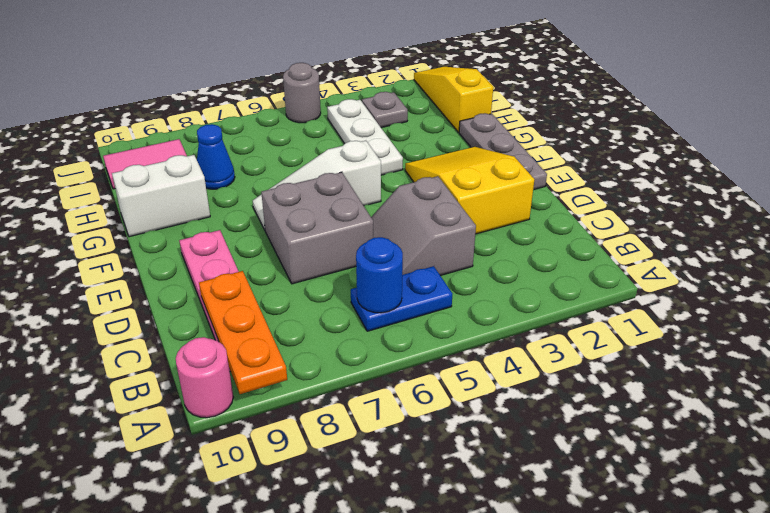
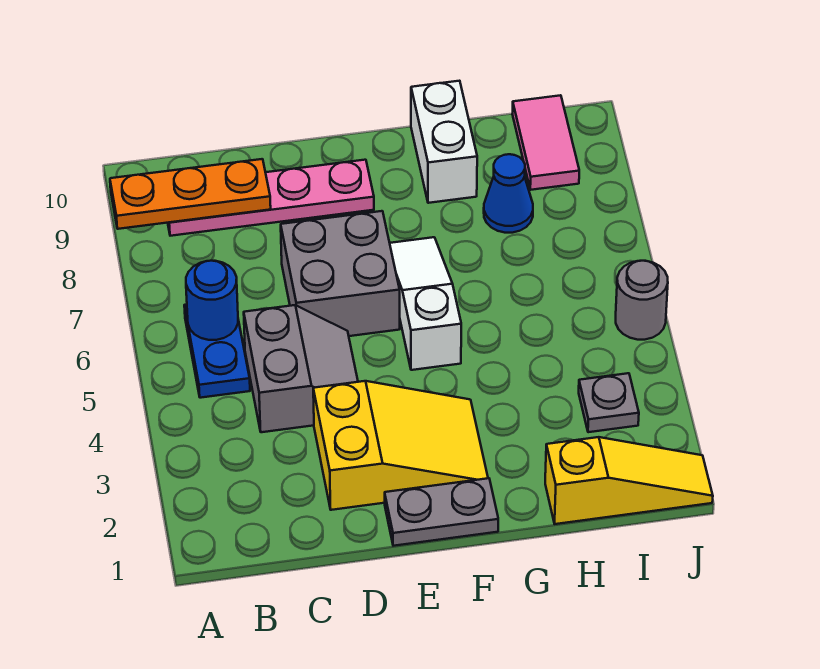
pink round brick A10 level 1 -> none
grey slope C4:D5 level 1 top 4 -> grey slope C4:D5 level 1 top C
grey plate E1:G1 level 1 -> grey plate E1:F1 level 1
white plate G4:I4 level 1 -> none

